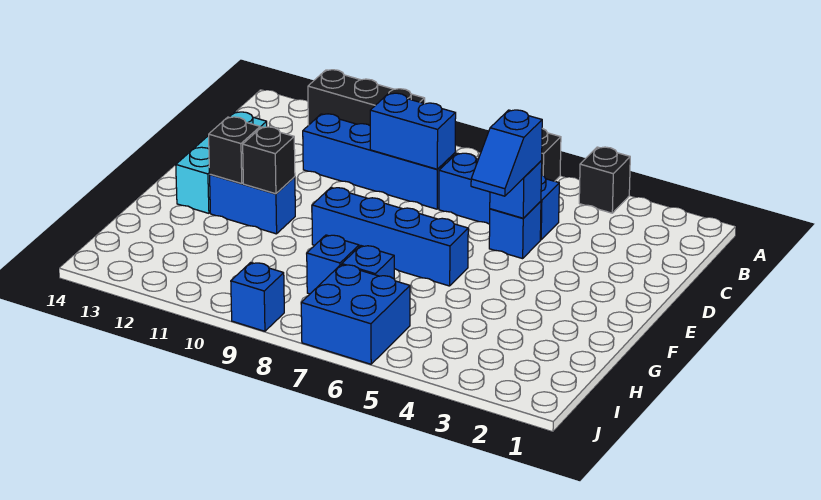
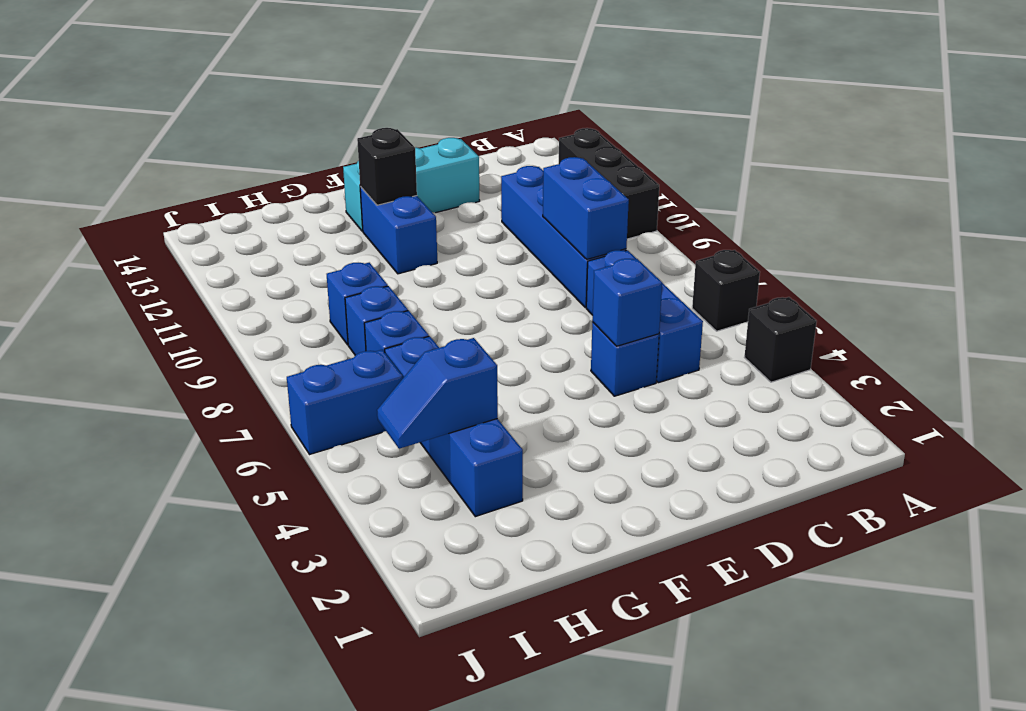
blue slope D5:E5 level 3 top D -> blue slope H4:I4 level 2 top H
blue brick F6:F9 level 1 -> blue brick H3:H6 level 1
black brick F11 level 2 -> none
blue brick I6:J7 level 1 -> blue brick I6:J6 level 1
blue brick J9 level 1 -> blue brick H9 level 1

